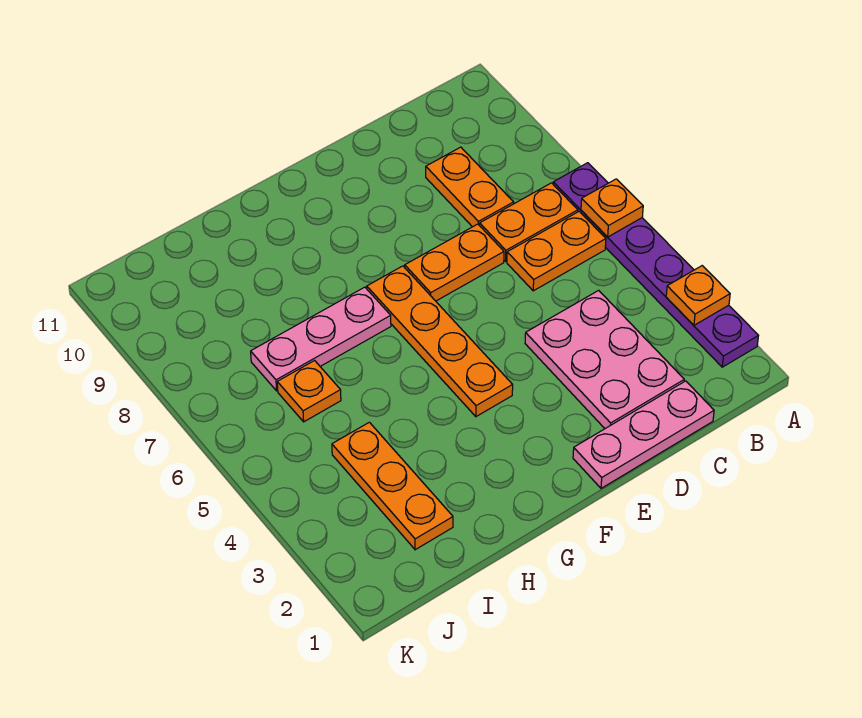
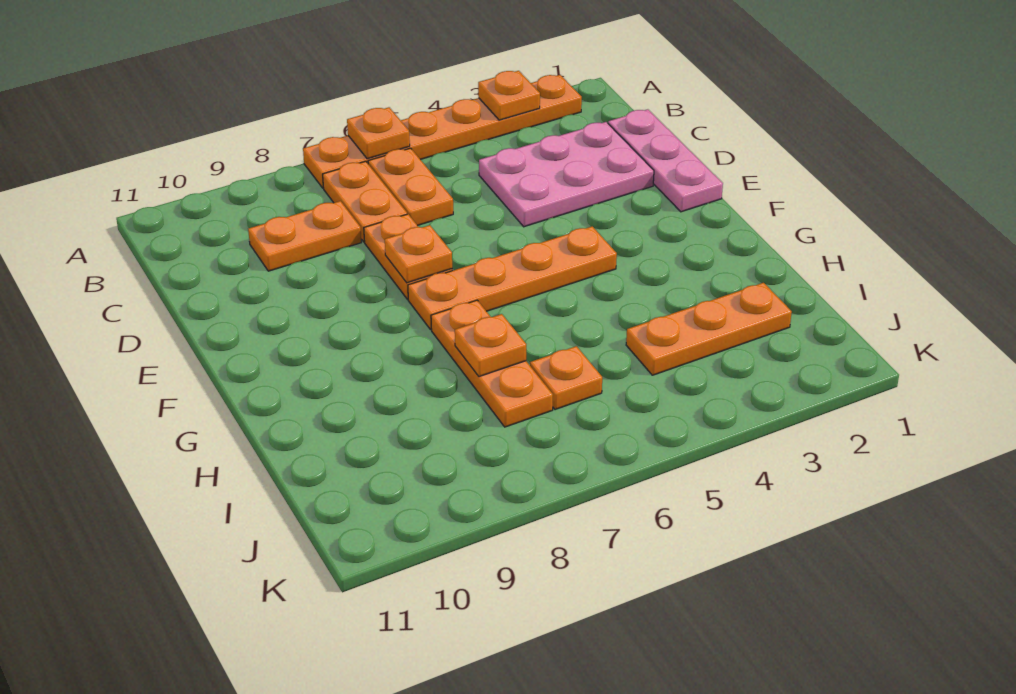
purple plate A2:A7 level 1 -> orange plate A2:A7 level 1
none -> orange plate E7 level 2
pink plate G7:I7 level 1 -> orange plate G7:I7 level 1
none -> orange plate H7 level 2

